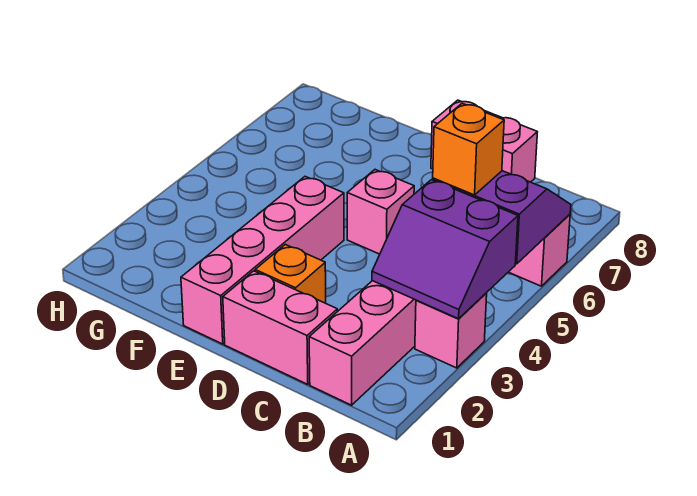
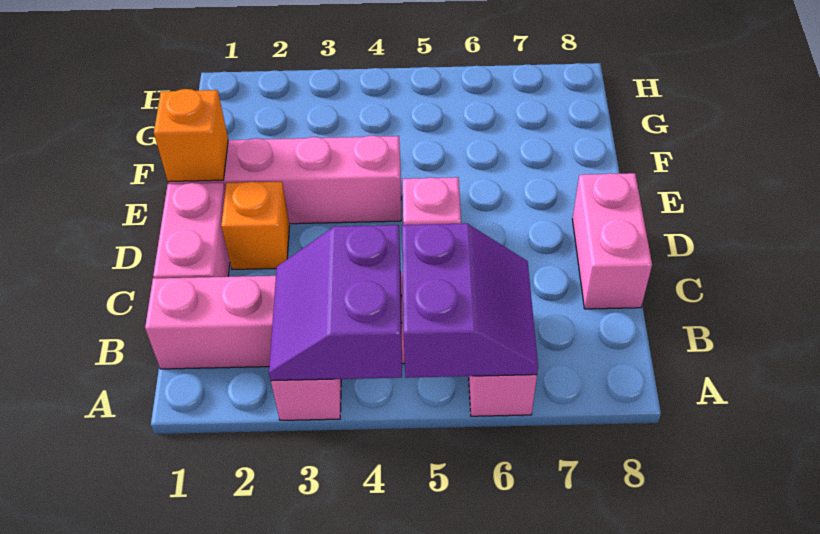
orange brick B5 level 3 -> orange brick E1 level 2

